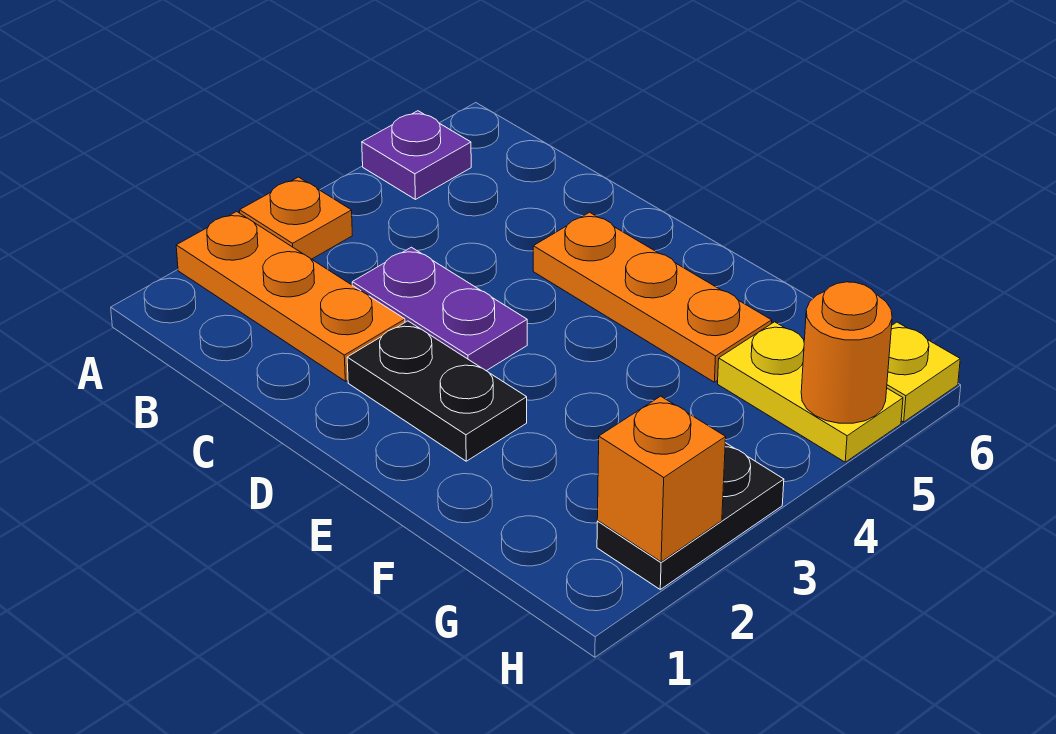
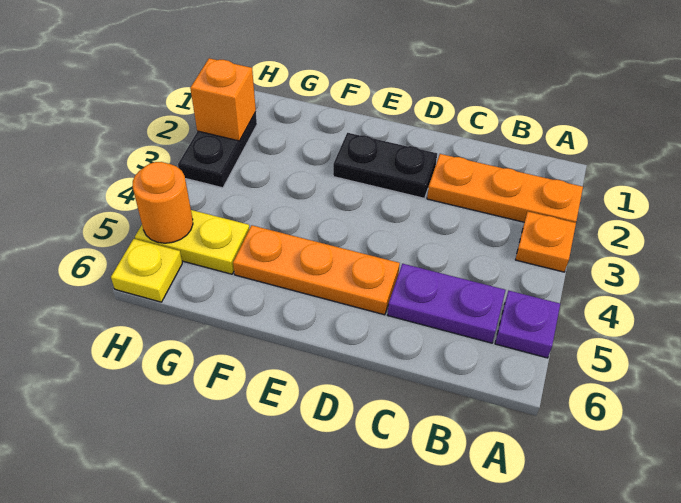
purple plate C3:D3 level 1 -> purple plate B5:C5 level 1

